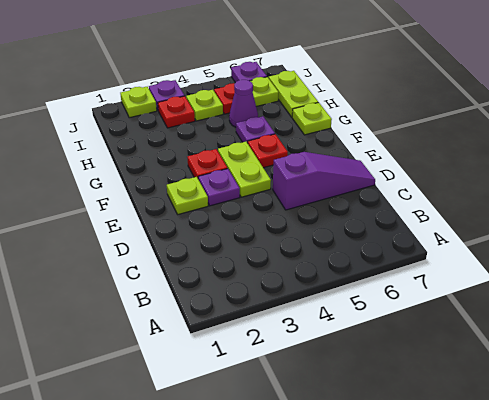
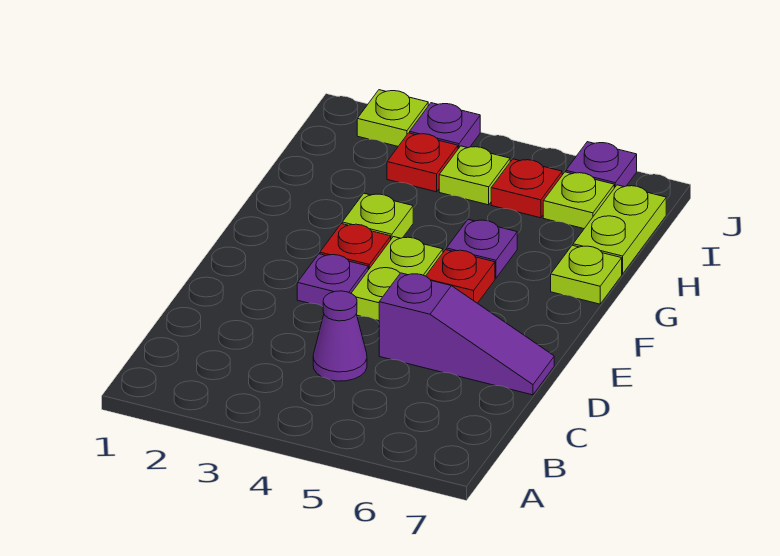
lime plate E2 level 1 -> lime plate G3 level 1
purple cone H5 level 1 -> purple cone C4 level 1

